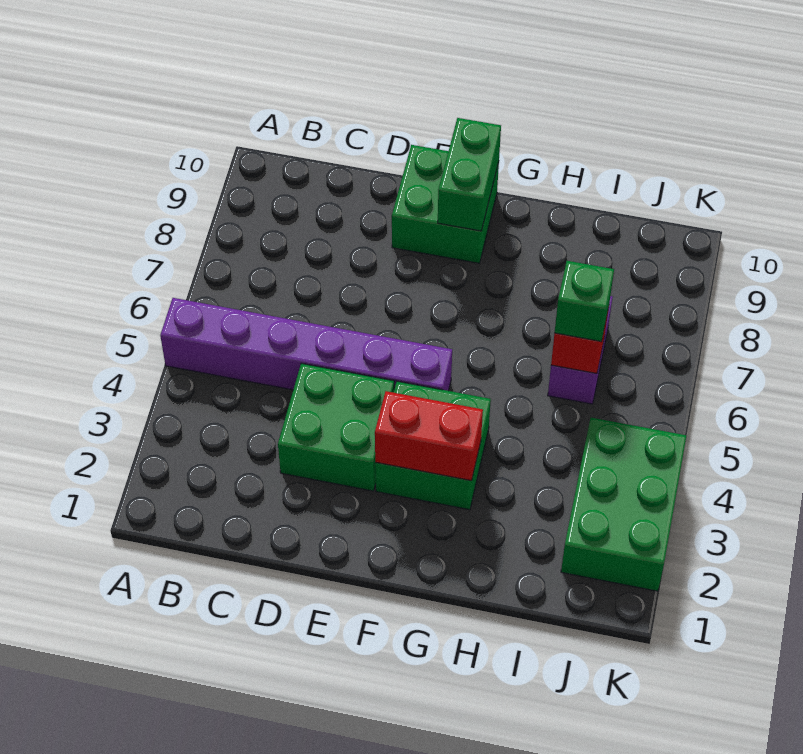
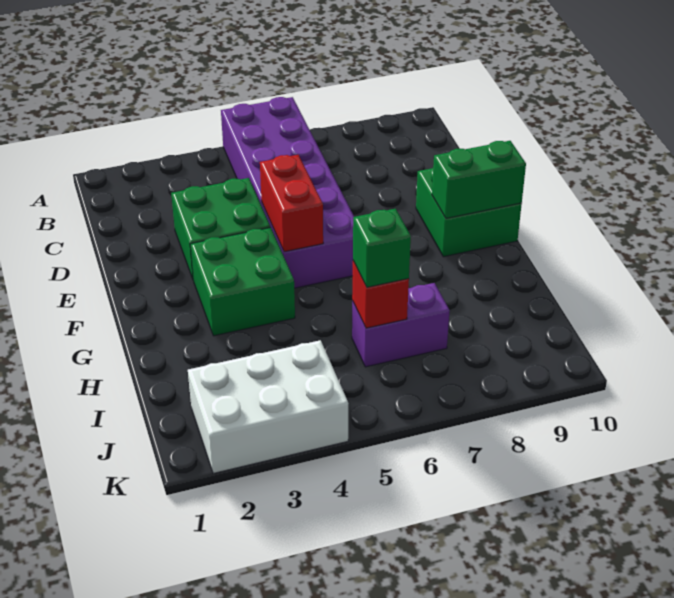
purple brick A5:F5 level 1 -> purple brick A5:F6 level 1
red brick F3:G3 level 2 -> red brick E5:F5 level 2
green brick J2:K4 level 1 -> white brick J2:K4 level 1

